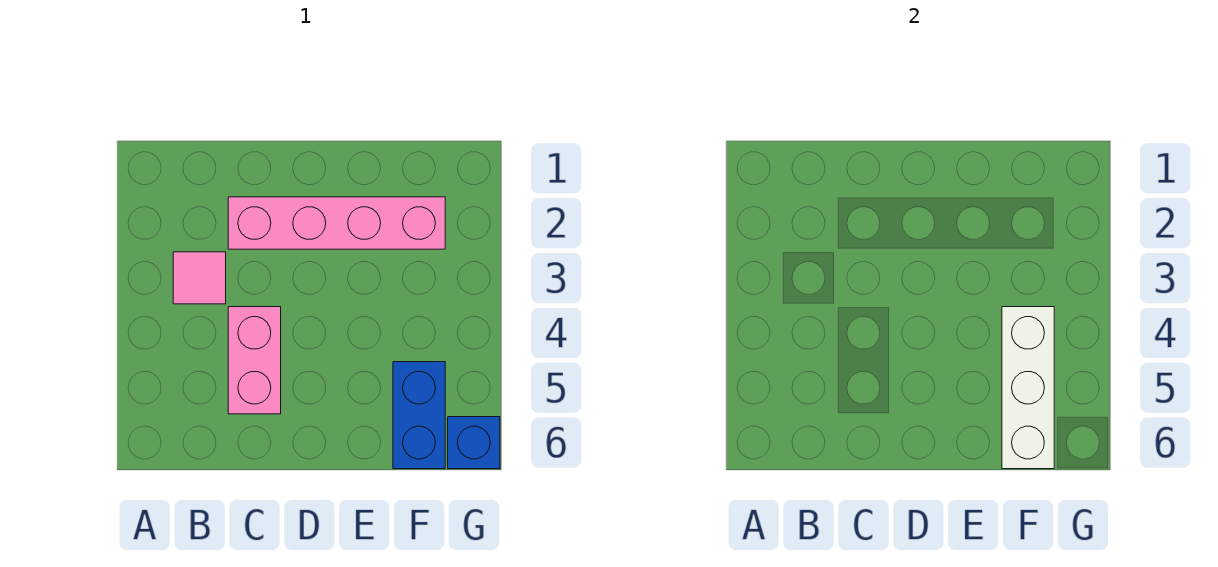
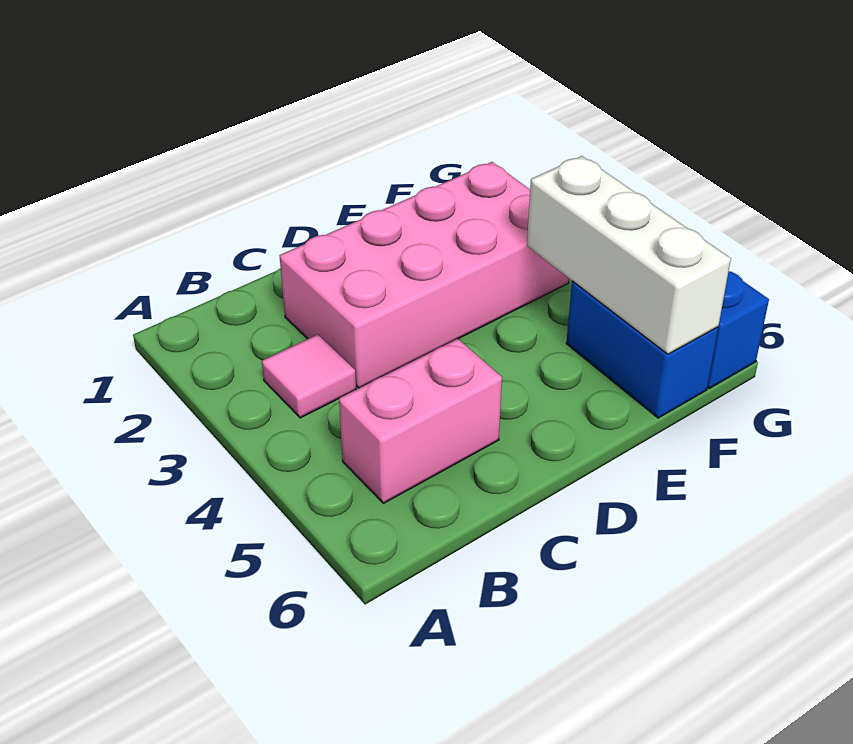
pink brick C2:F2 level 1 -> pink brick C2:F3 level 1
pink brick C4:C5 level 1 -> pink brick B5:C5 level 1

